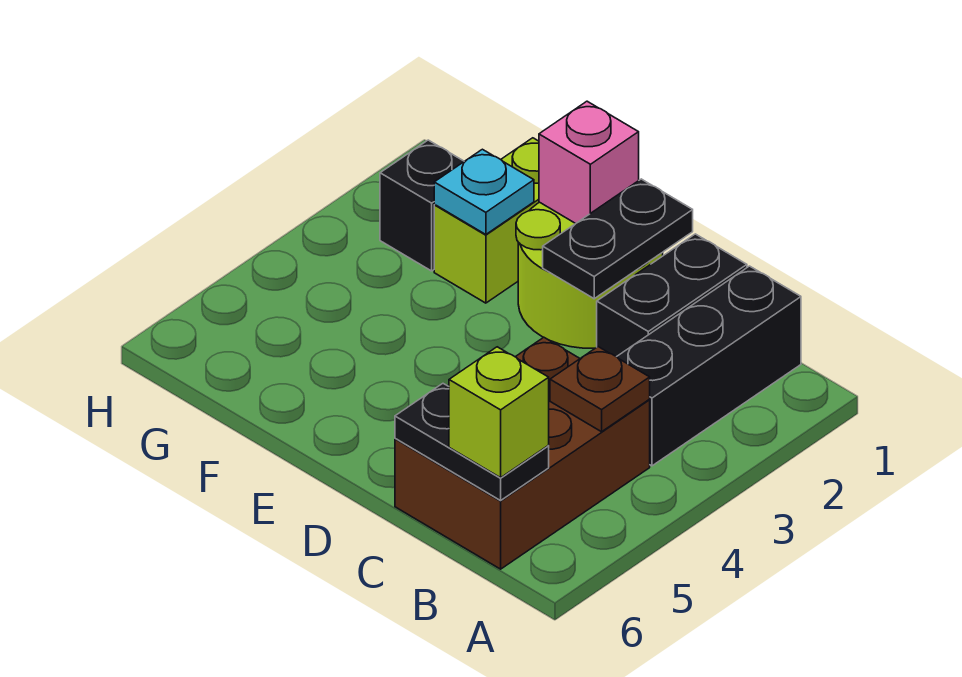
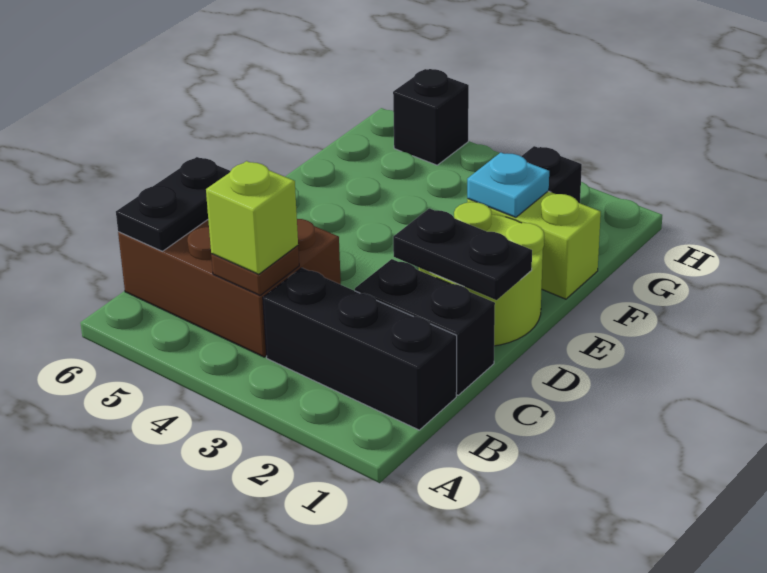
lime brick B6 level 3 -> lime brick B4 level 3
pink brick E1 level 2 -> none
none -> black brick H5 level 1

